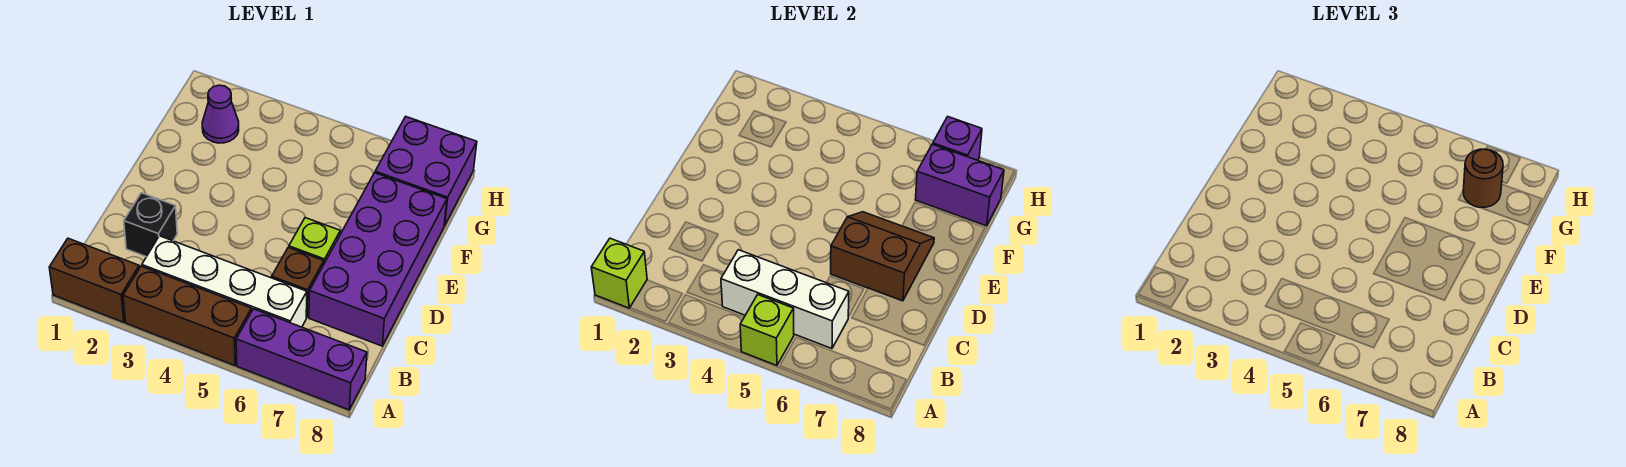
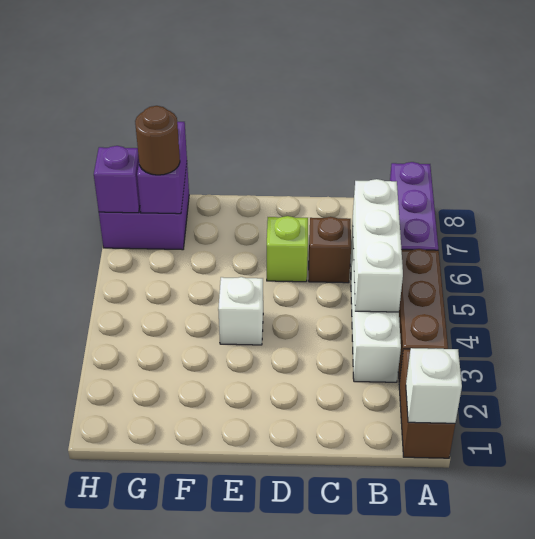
lime brick A1 level 2 -> white brick A1 level 2
lime brick A5 level 2 -> none
black brick C2 level 1 -> none
purple brick C7:F8 level 1 -> none
brown slope D6:E7 level 2 top D -> none
none -> white brick E4 level 1
purple cone G2 level 1 -> none

